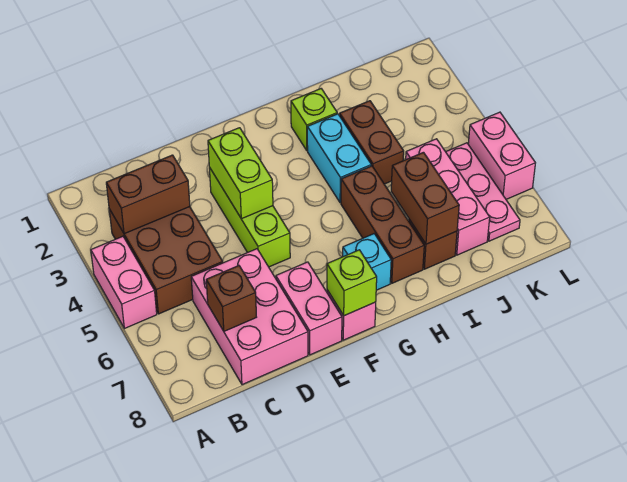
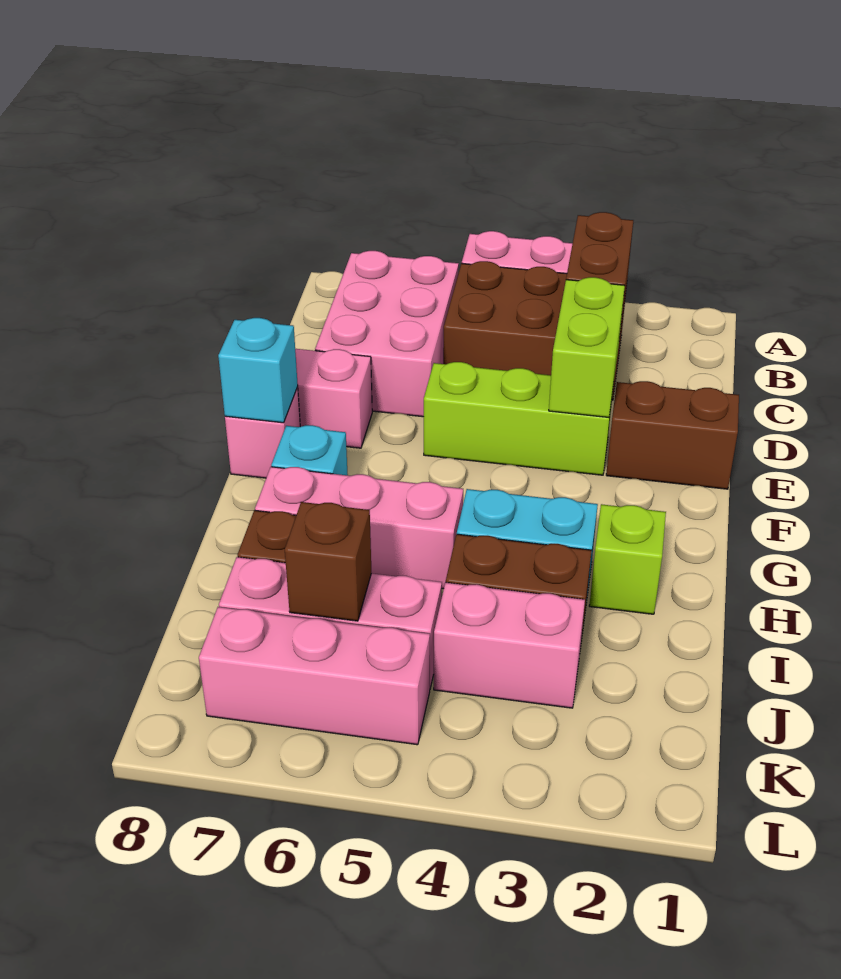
pink brick C6:D8 level 1 -> pink brick B6:D7 level 1
brown brick C7 level 2 -> brown brick J6 level 2
lime brick E3:E4 level 2 -> lime brick D3:E3 level 2
lime brick F8 level 2 -> cyan brick F8 level 2
brown brick H5:H7 level 1 -> pink brick H5:H7 level 1
brown brick I6:I7 level 2 -> brown brick E1:E2 level 1
pink plate K5:K7 level 1 -> pink brick K5:K7 level 1
pink brick L5:L6 level 1 -> pink brick J3:J4 level 1

